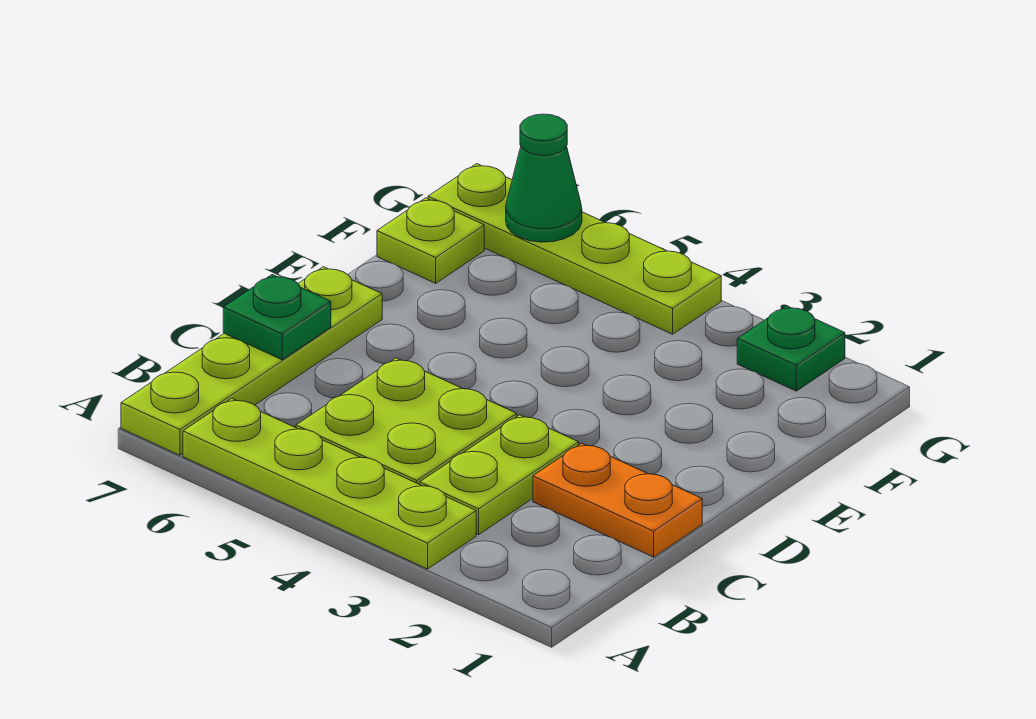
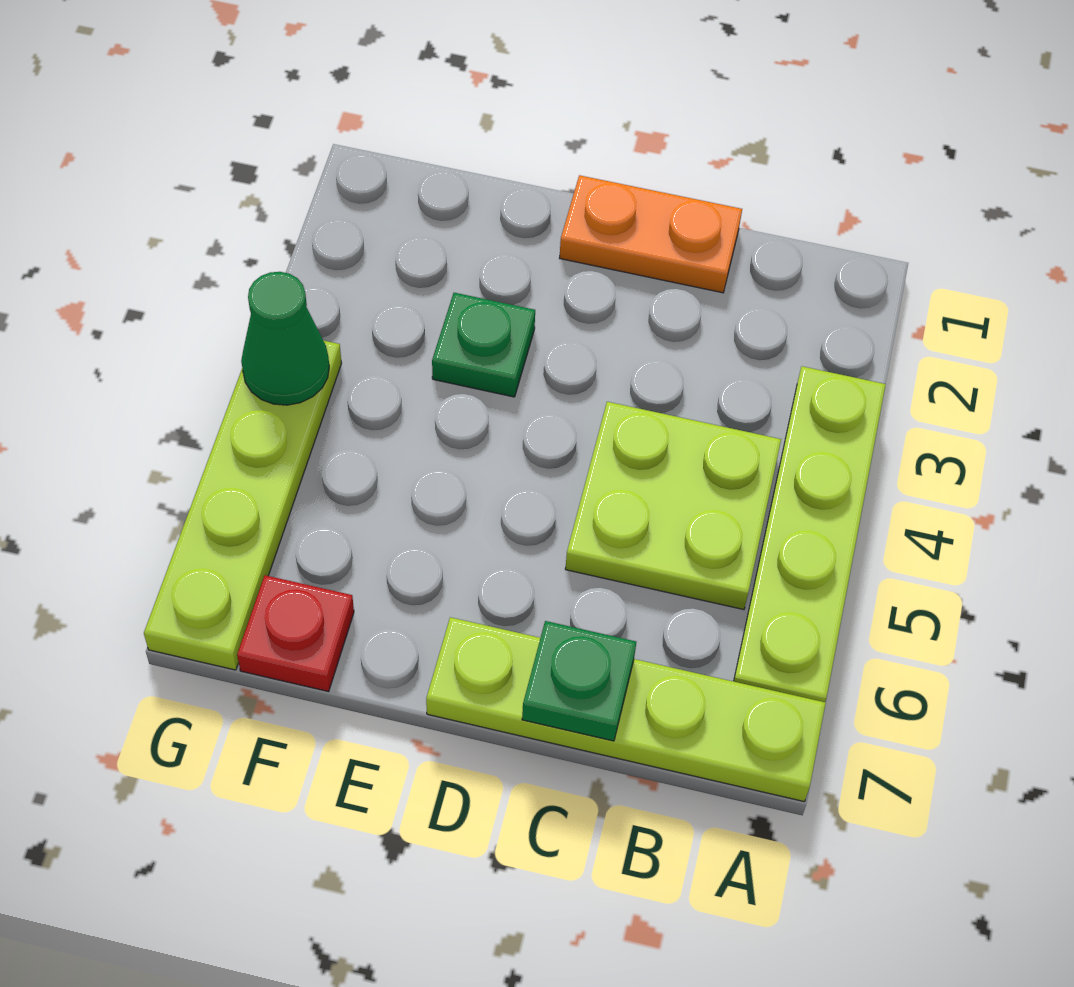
lime plate B3:C3 level 1 -> none
orange plate C1:C2 level 1 -> orange plate C1:D1 level 1
lime plate F7 level 1 -> red plate F7 level 1
green plate G2 level 1 -> green plate E3 level 1
green cone G6 level 2 -> green cone G4 level 2

